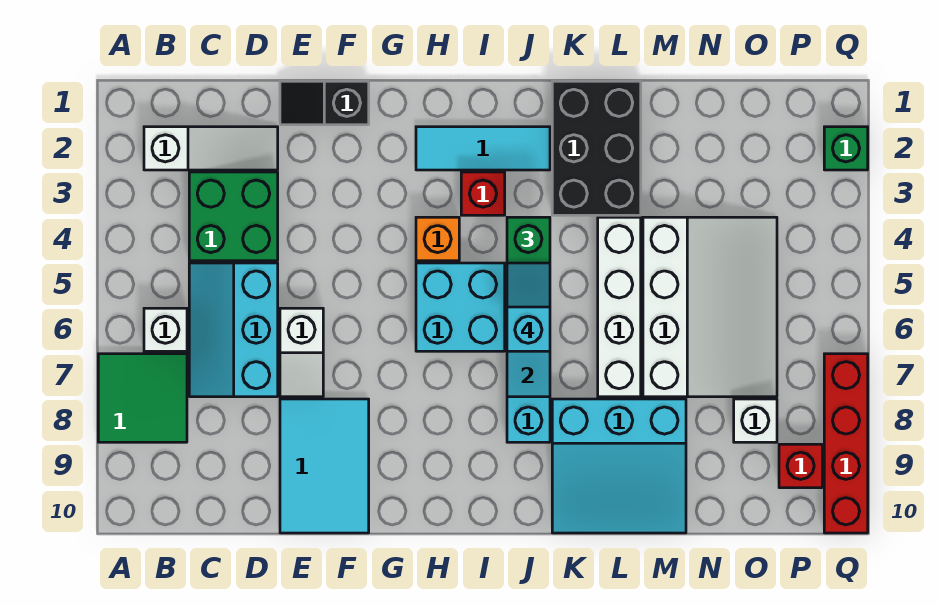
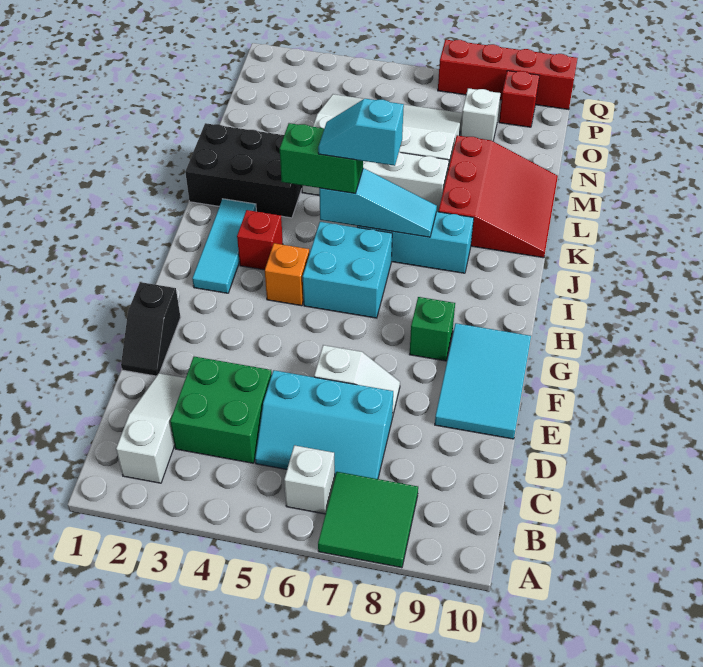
cyan tile E8:F10 level 1 -> cyan tile E9:G10 level 1
cyan slope K8:M10 level 1 top 8 -> red slope K8:M10 level 1 top 8
green brick Q2 level 1 -> green brick G8 level 1

